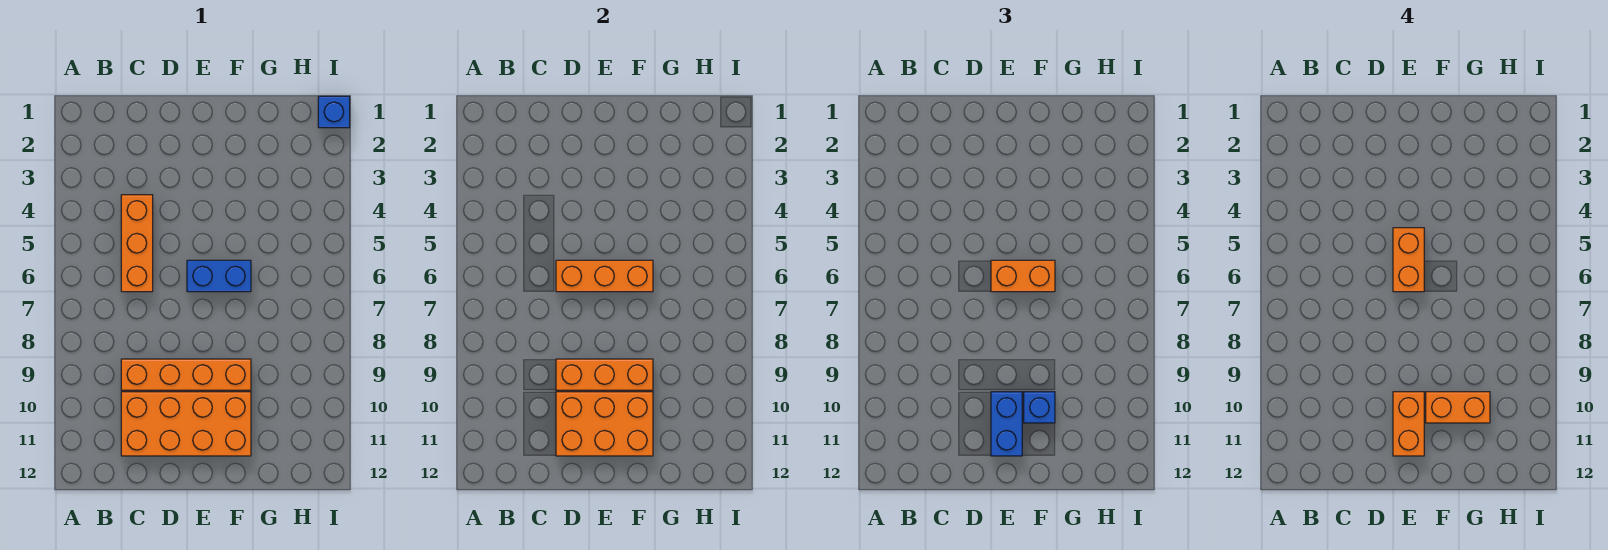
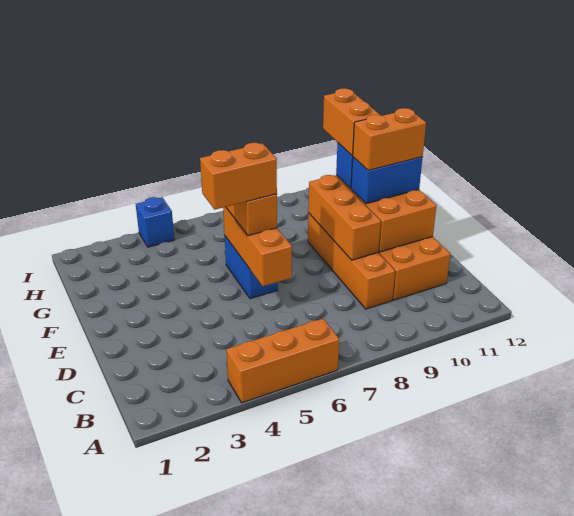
orange brick C4:C6 level 1 -> orange brick A4:A6 level 1
blue brick I1 level 1 -> blue brick I4 level 1

